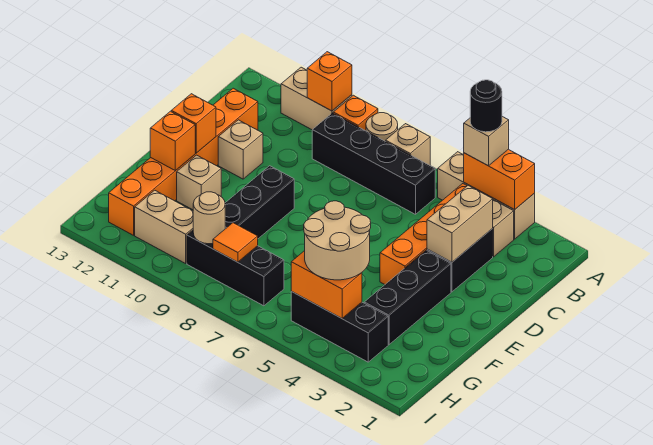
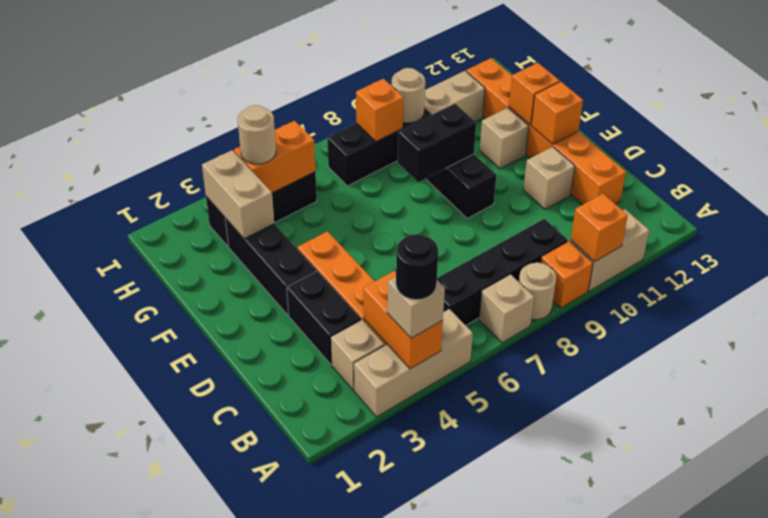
orange brick A3:A4 level 2 -> orange brick A4:B4 level 2
tan brick C3:D3 level 2 -> tan brick G3:H3 level 2
none -> black brick F8:F9 level 2
tan round brick G4:H5 level 3 -> tan round brick H4 level 3
orange tile H8 level 2 -> orange brick H8 level 2

